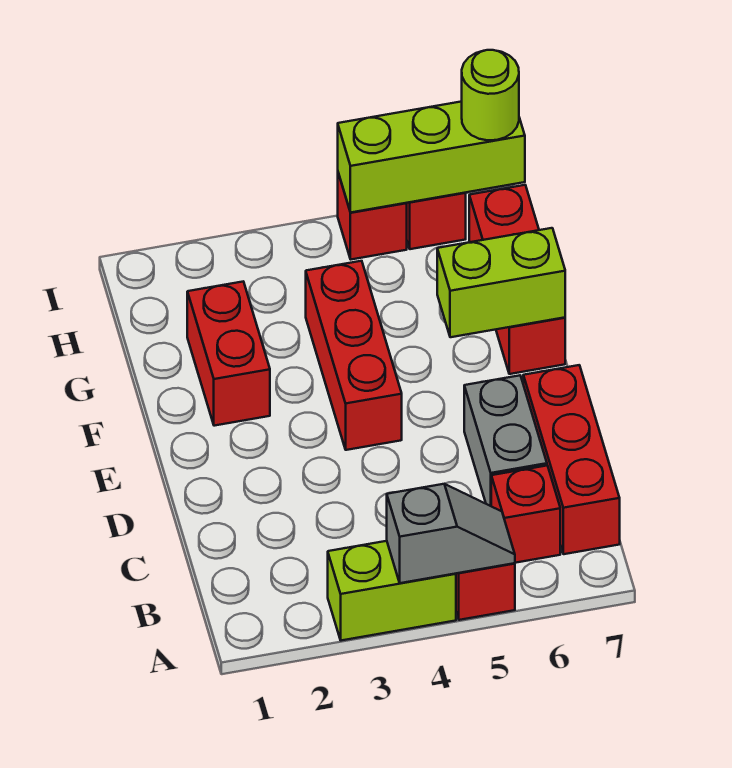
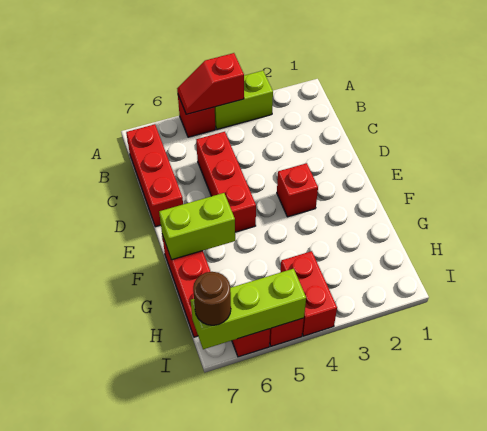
grey slope A4:A5 level 2 top 4 -> red slope A4:A5 level 2 top 4
red brick B6 level 1 -> red brick E3 level 1
grey brick C6:D6 level 1 -> none
red brick E4:G4 level 1 -> red brick C5:E5 level 1
red brick F2:G2 level 1 -> red brick H4:I4 level 1
lime round brick I7 level 3 -> brown round brick I7 level 3

